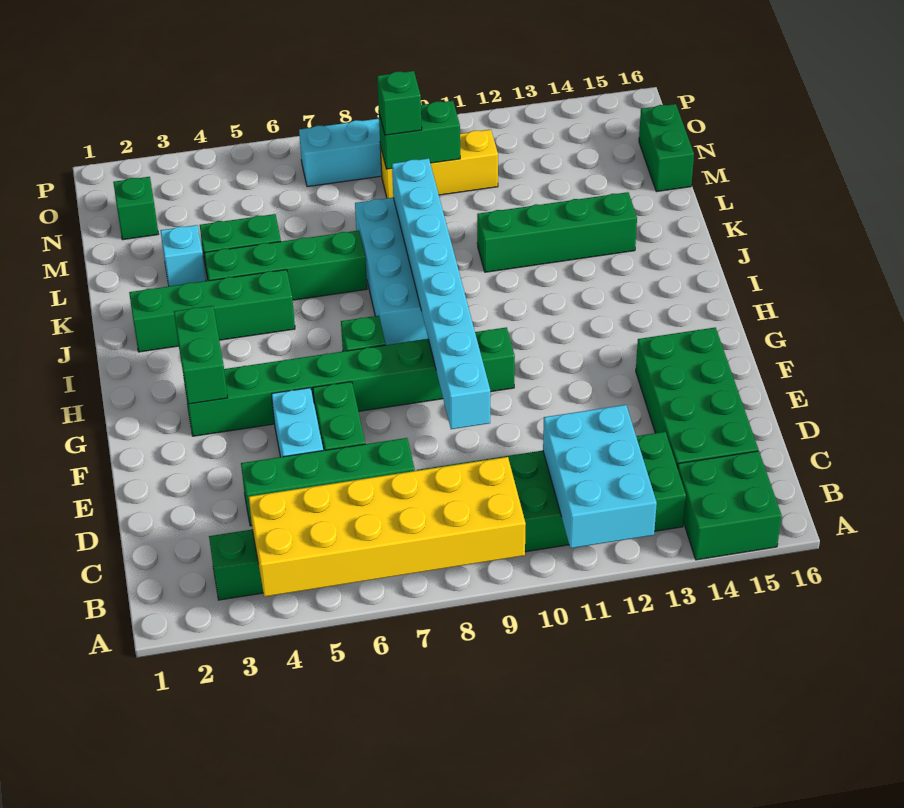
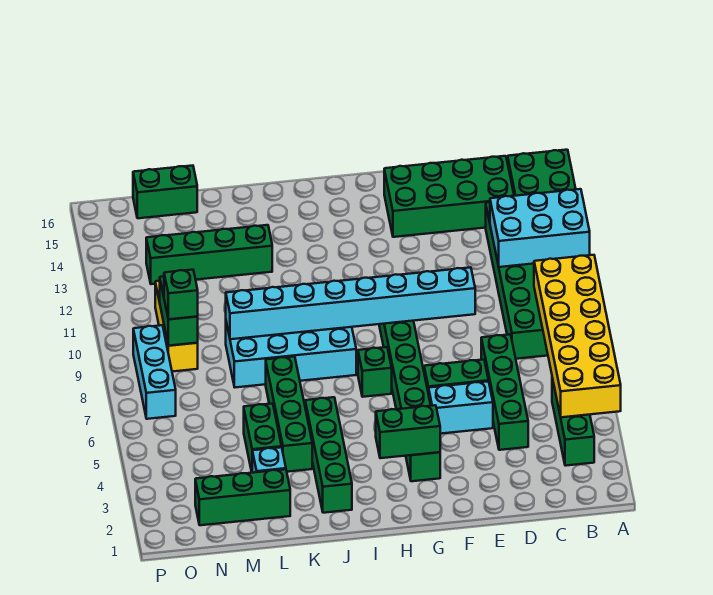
green brick K11:K14 level 1 -> green brick K13:N13 level 1
green brick N2 level 1 -> green brick L2:N2 level 1

